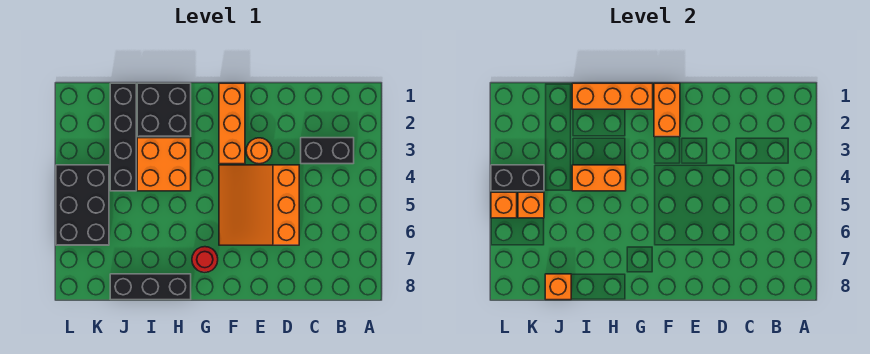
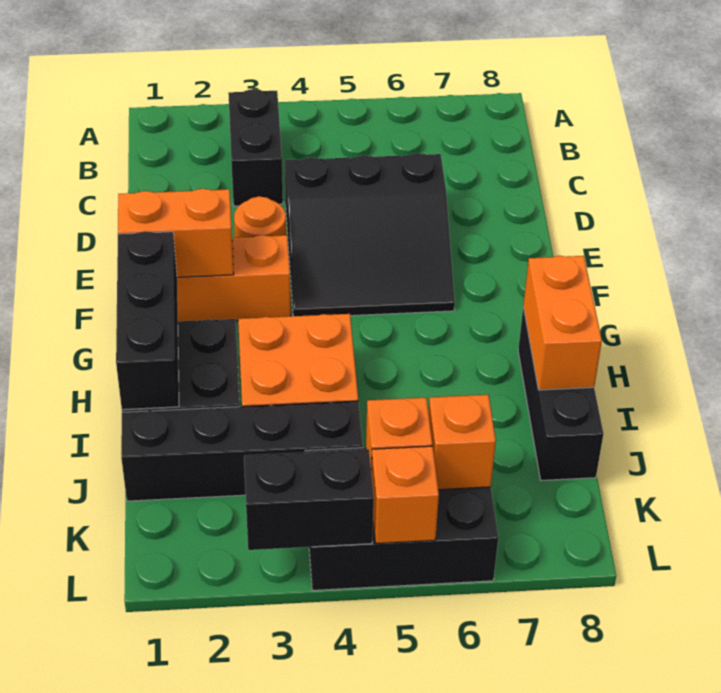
orange slope D4:F6 level 1 top D -> black slope D4:F6 level 1 top D
orange brick G1:I1 level 2 -> black brick G1:I1 level 2
red round brick G7 level 1 -> none
orange brick H4:I4 level 2 -> orange brick H8:I8 level 2
orange brick J8 level 2 -> orange brick K6 level 2
black brick K4:L4 level 2 -> black brick L3:L4 level 2

